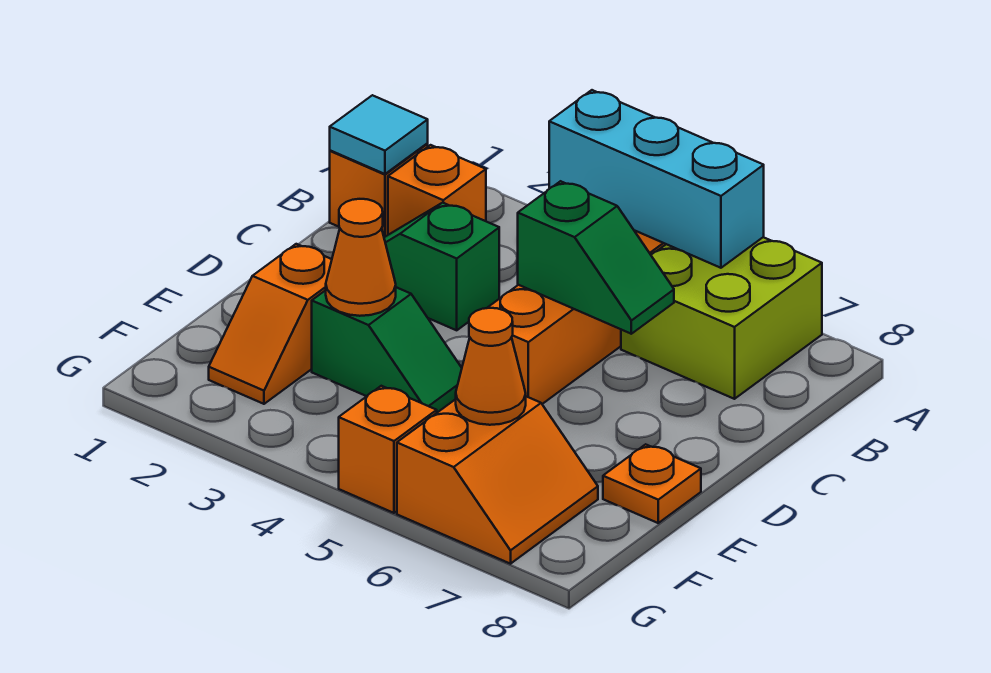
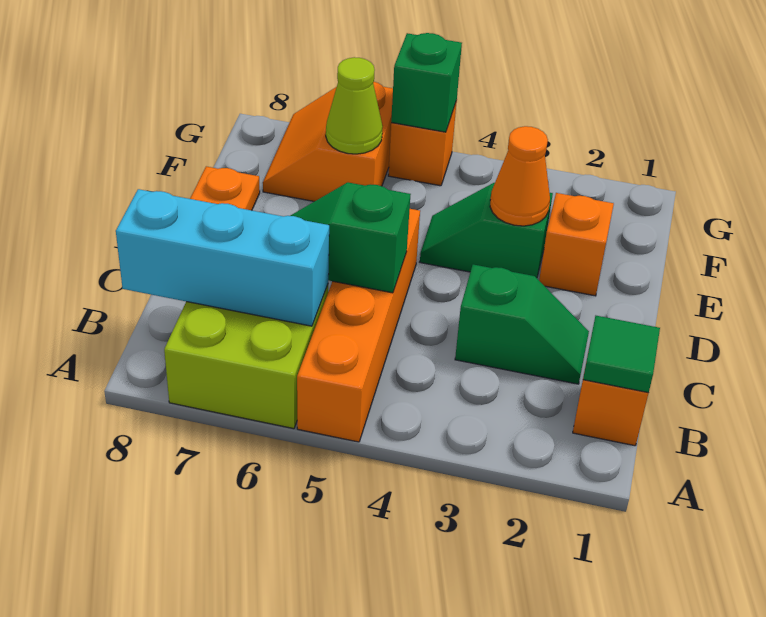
cyan brick A4:A6 level 2 -> cyan brick B6:B8 level 2
cyan tile B1 level 2 -> green tile B1 level 2
orange brick B2 level 1 -> none
orange cone F6 level 2 -> lime cone F6 level 2
none -> green brick G5 level 2

